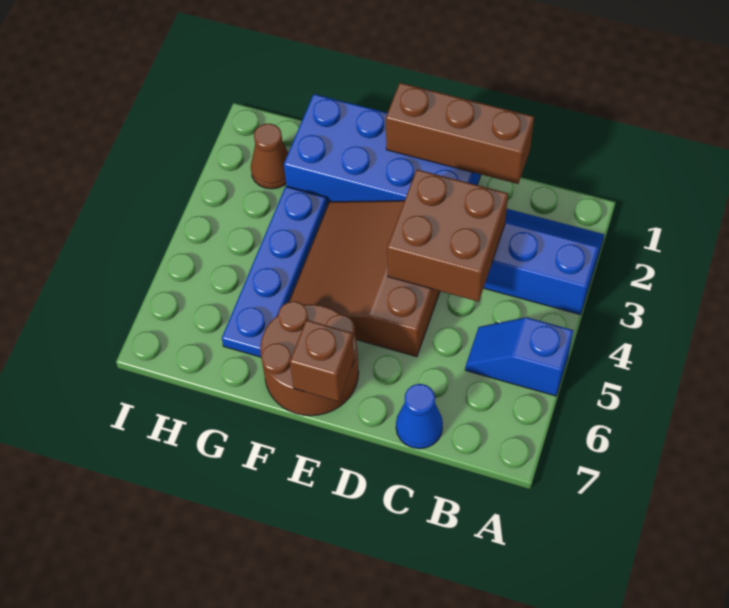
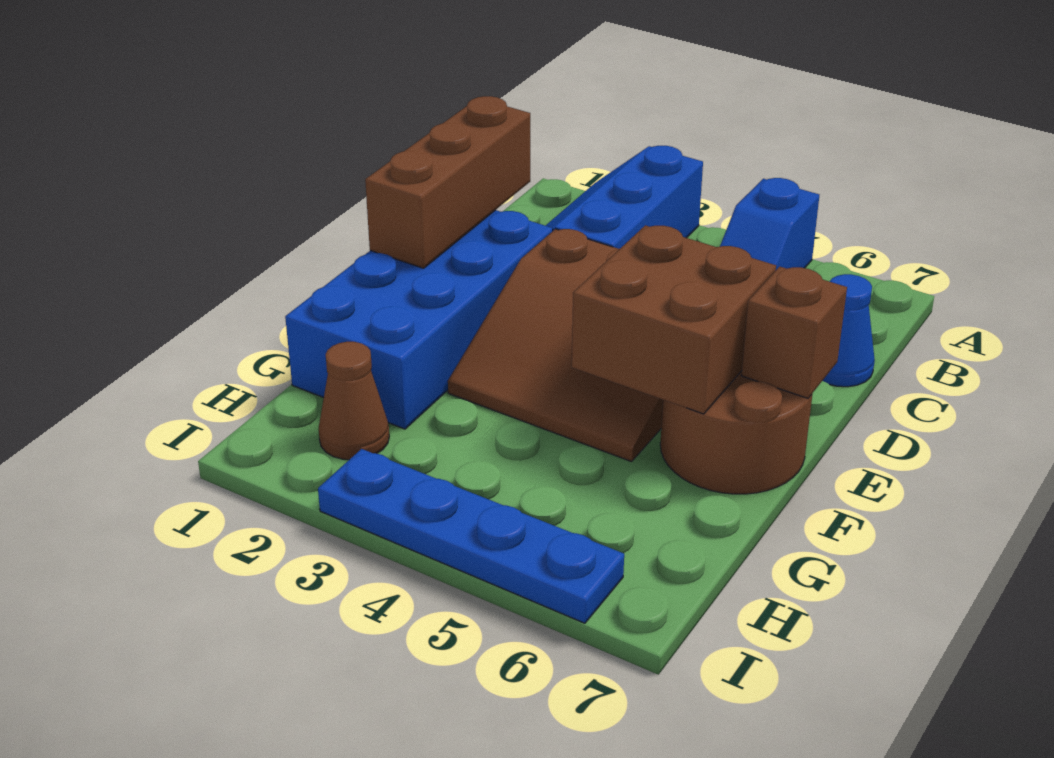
brown brick C3:D4 level 2 -> brown brick E5:F6 level 2
blue plate G3:G6 level 1 -> blue plate I3:I6 level 1

